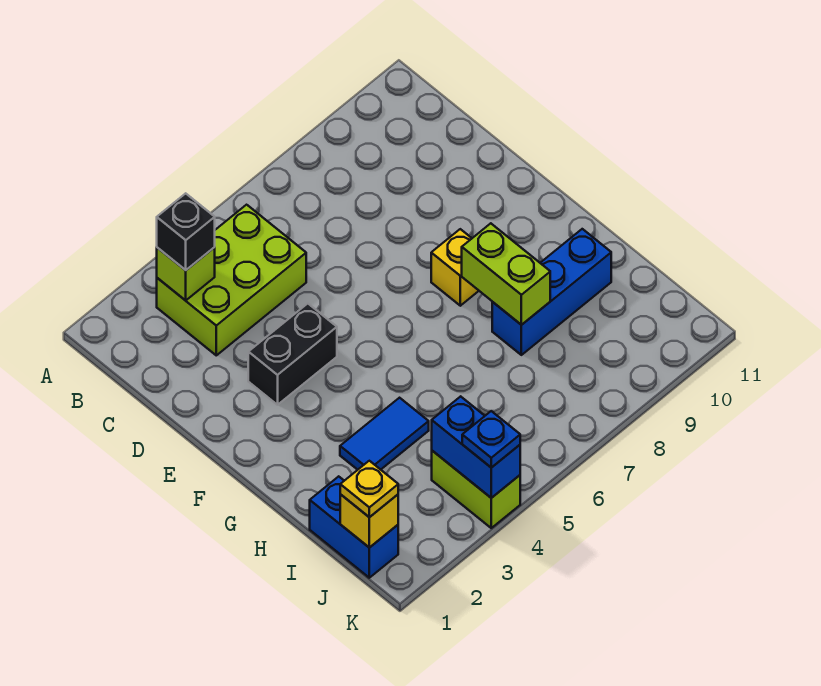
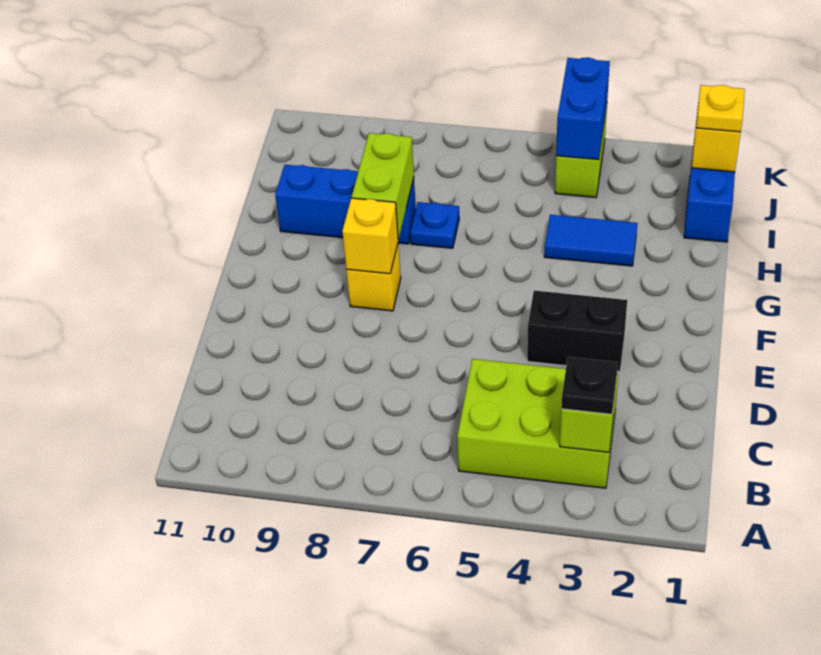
black brick B3 level 3 -> black plate B3 level 3
none -> yellow brick F8 level 2
blue plate K4 level 3 -> blue plate H7 level 1

